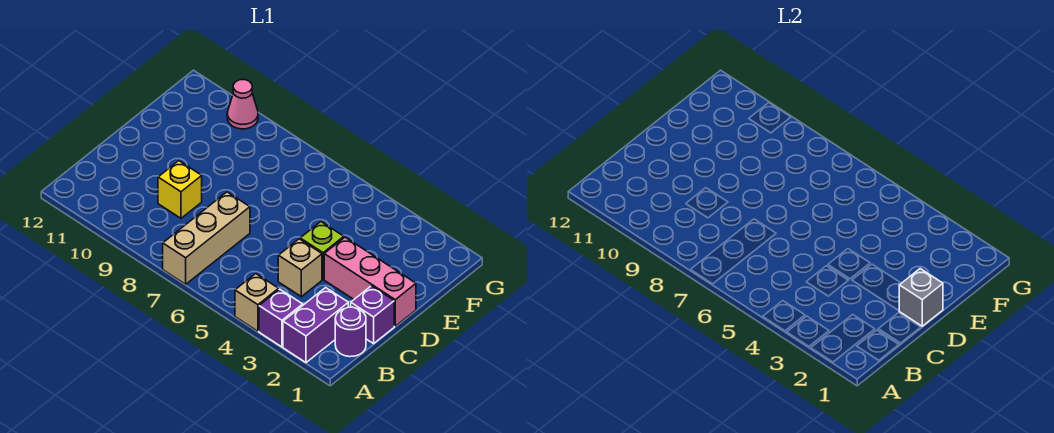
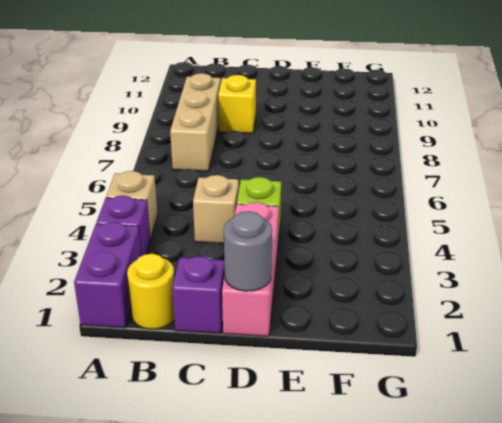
purple brick A2:B2 level 1 -> purple brick A1:A2 level 1
tan brick A7:C7 level 1 -> tan brick B7:B9 level 1
purple round brick B1 level 1 -> yellow round brick B1 level 1
grey brick D1 level 2 -> grey round brick D1 level 2
pink cone G10 level 1 -> none

